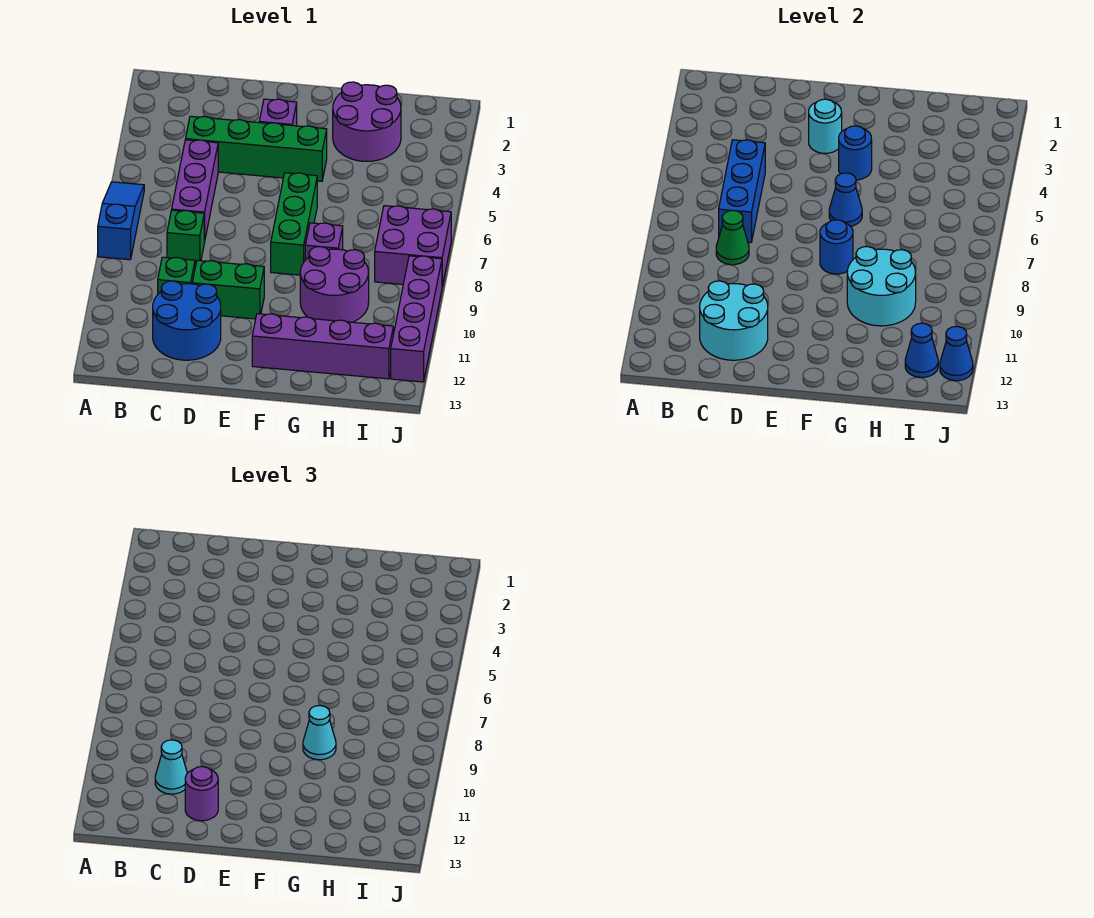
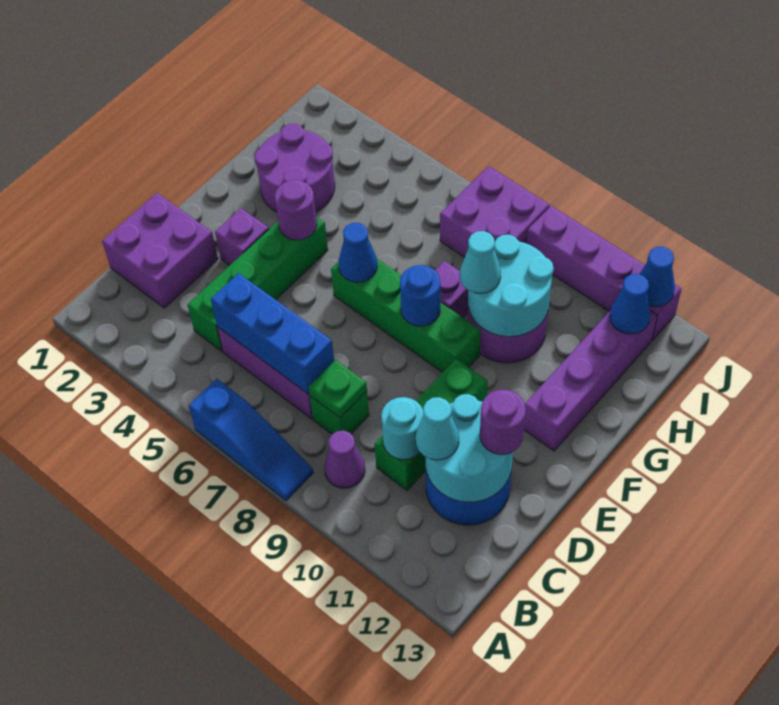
blue slope A6:A8 level 1 top 8 -> blue slope A6:A8 level 1 top 6
none -> purple cone B9 level 1
none -> purple brick C1:D2 level 1
green cone C8 level 2 -> green plate C8 level 2
cyan round brick E3 level 2 -> cyan round brick C10 level 2
blue round brick F4 level 2 -> purple round brick F4 level 2
green brick F6:F8 level 1 -> green brick F6:F9 level 1

